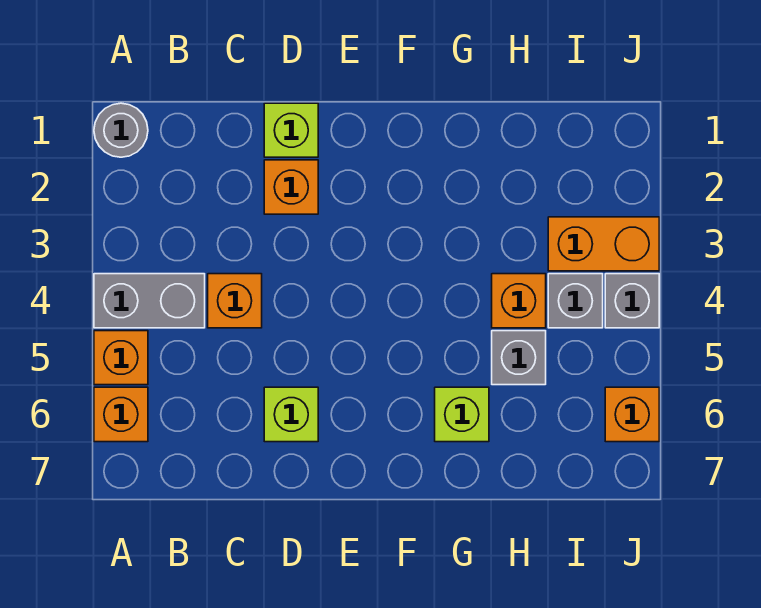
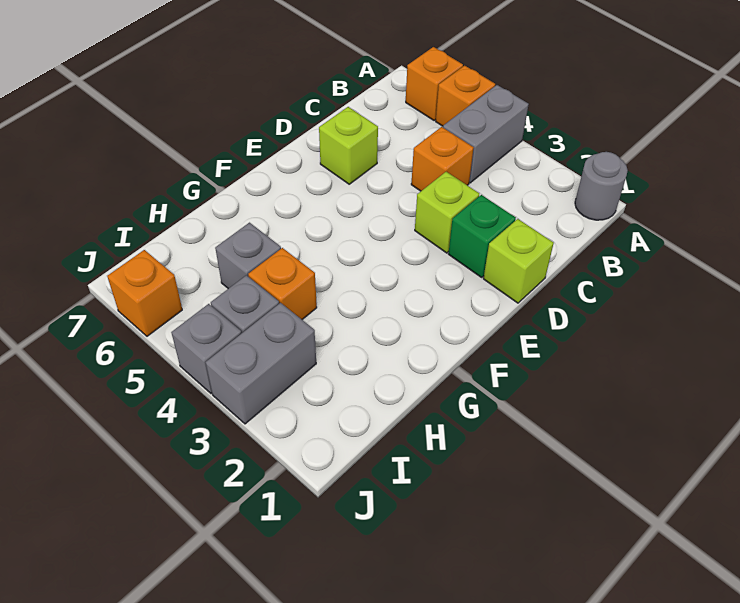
orange brick D2 level 1 -> green brick D2 level 1
lime brick G6 level 1 -> lime brick D3 level 1
orange brick I3:J3 level 1 -> grey brick I3:J3 level 1

